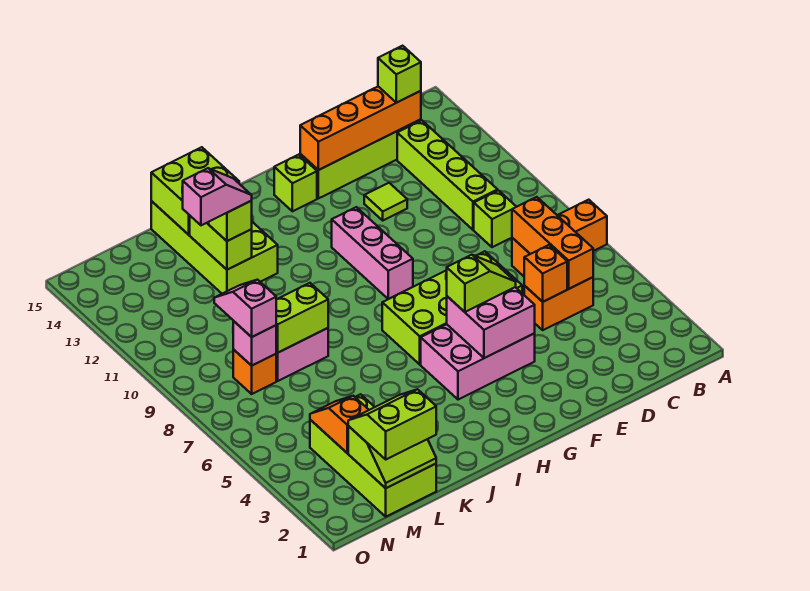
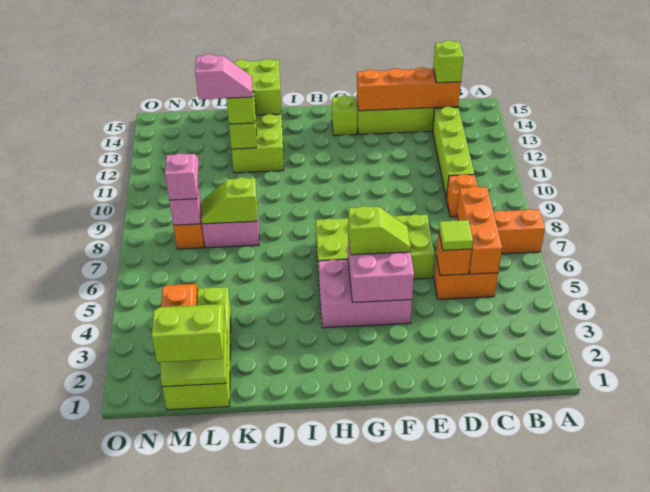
lime brick C9 level 1 -> orange brick C9 level 1
lime tile E12 level 1 -> lime tile D5 level 3
pink brick G9:G11 level 1 -> none
lime brick K8:L8 level 2 -> lime slope K8:L8 level 2 top K

